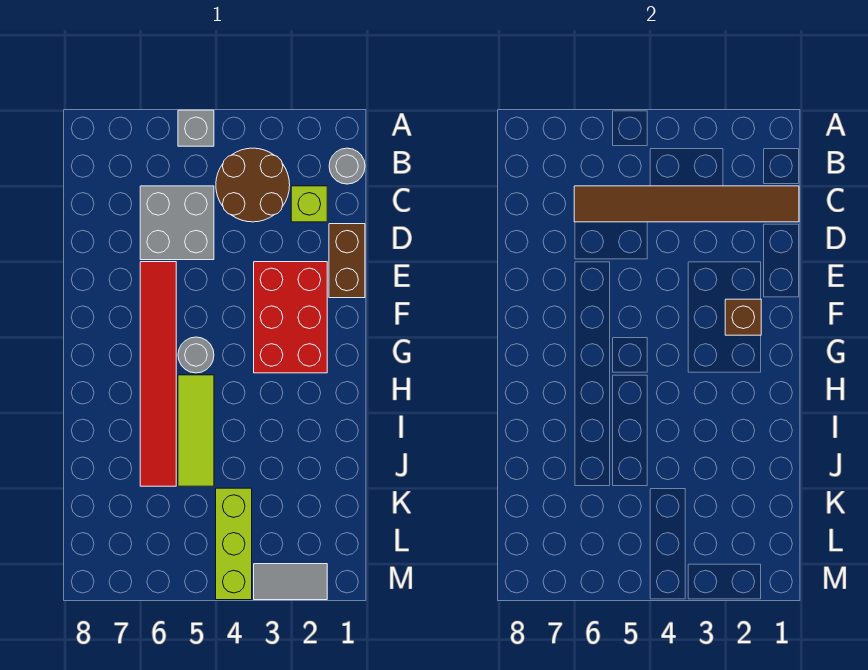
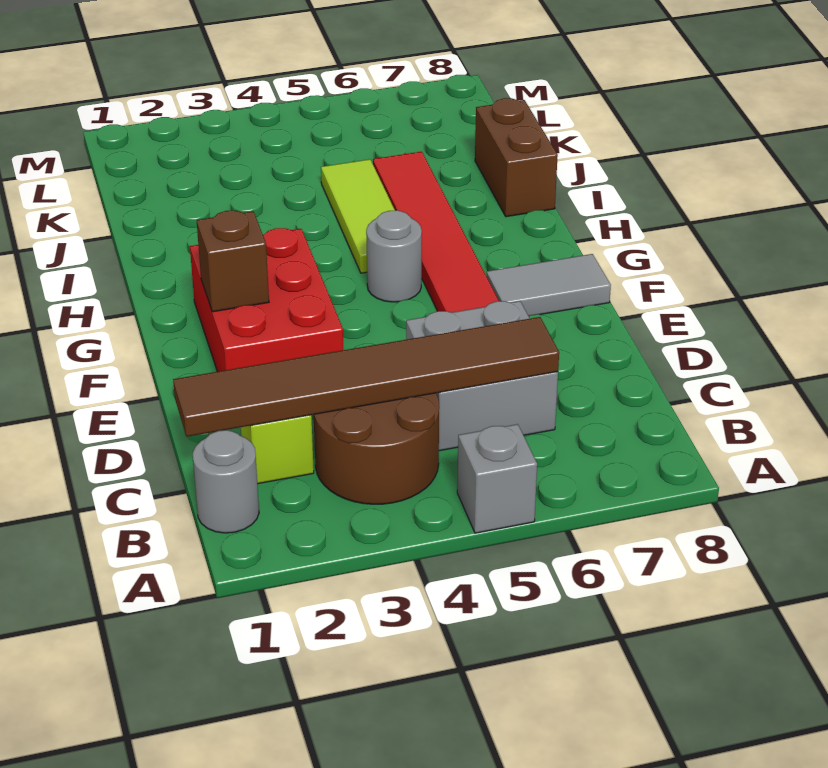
brown brick D1:E1 level 1 -> brown brick I8:J8 level 1
lime brick K4:M4 level 1 -> none
grey tile M2:M3 level 1 -> grey tile F7:F8 level 1

